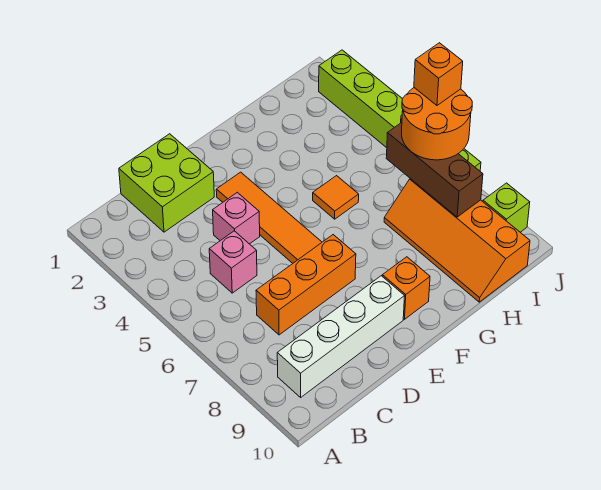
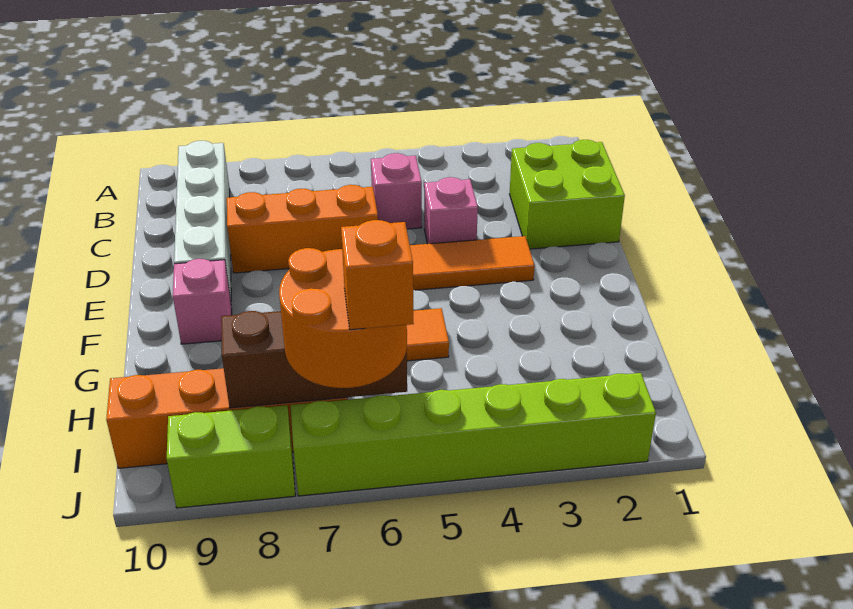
orange brick C7:E7 level 1 -> orange brick D6:D8 level 1
orange brick F9 level 1 -> pink brick F9 level 1
lime brick J9 level 1 -> lime brick J8:J9 level 1

